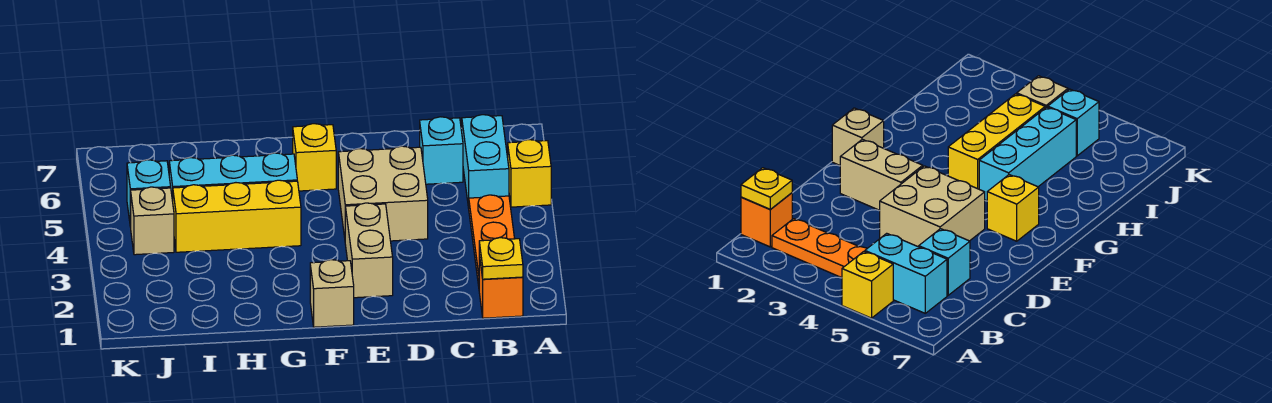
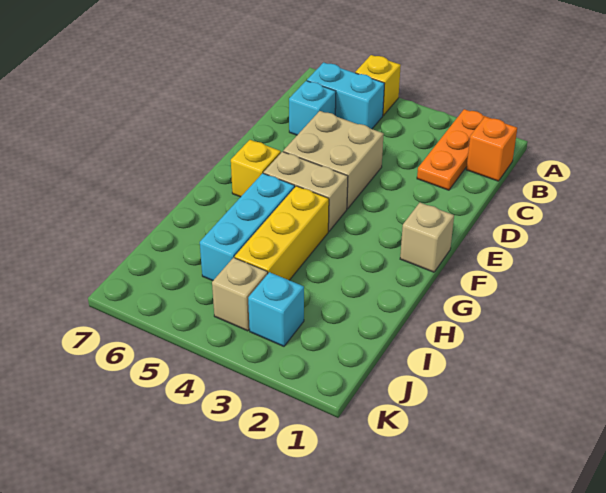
yellow plate B1 level 2 -> none
orange plate B2:B4 level 1 -> orange plate A2:C2 level 1
tan brick E2:E3 level 1 -> tan brick F4:F5 level 1
cyan brick J5 level 1 -> cyan brick J3 level 1

